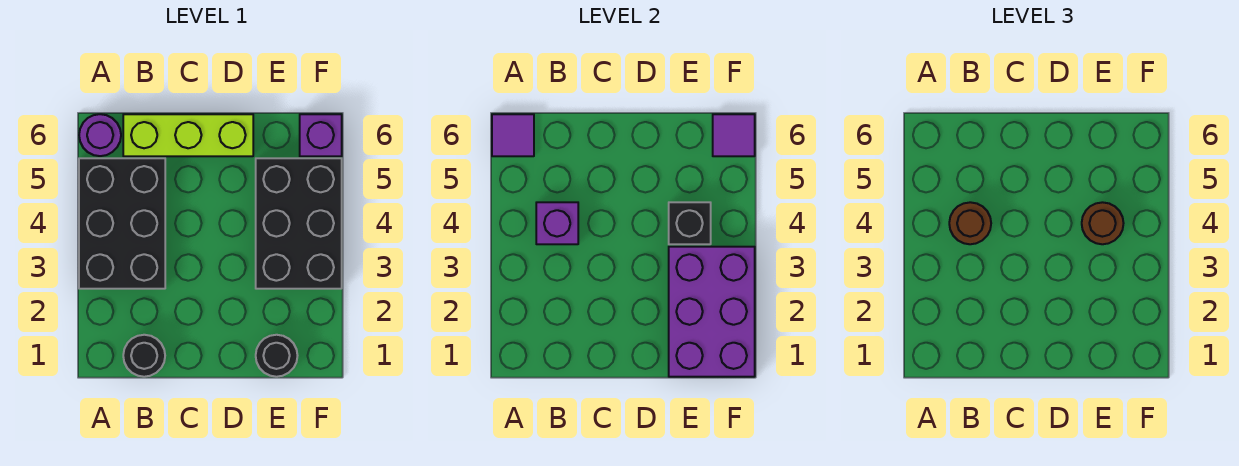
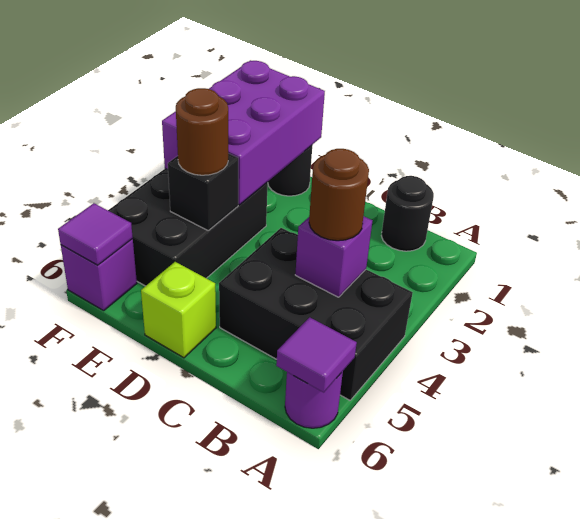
black brick A3:B5 level 1 -> black brick A4:C5 level 1
lime brick B6:D6 level 1 -> lime brick D6 level 1

